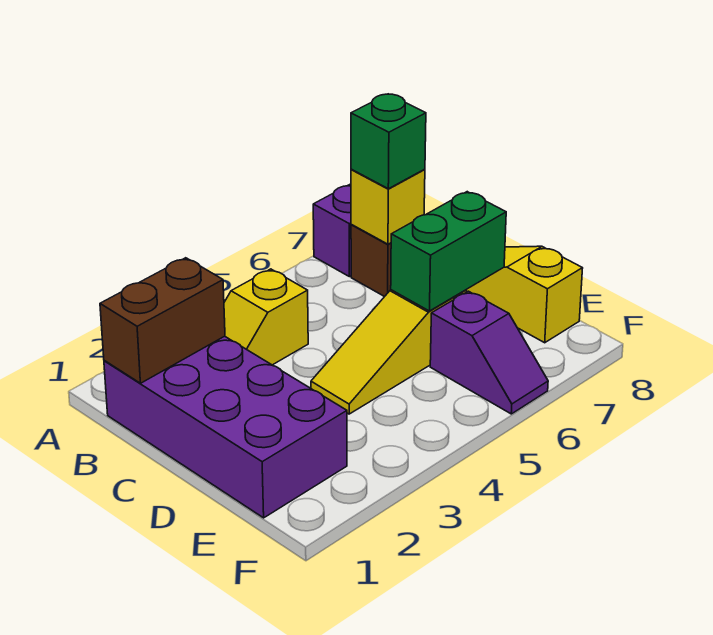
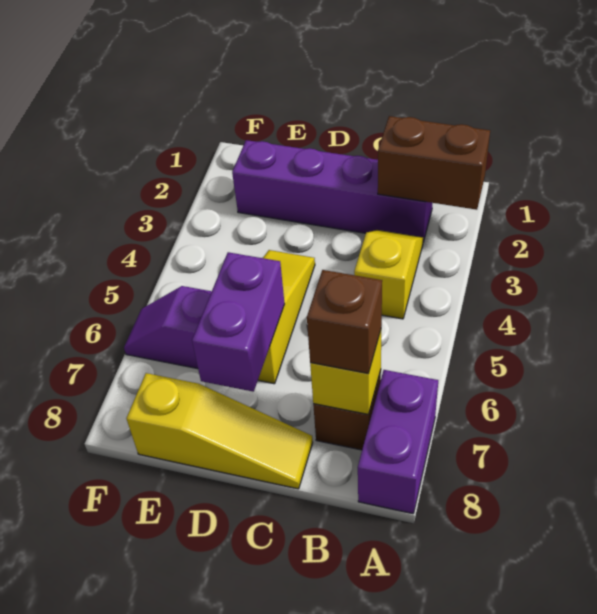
purple brick B1:E2 level 1 -> purple brick B2:E2 level 1
brown brick B1:B2 level 2 -> brown brick A2:B2 level 2
green brick B7 level 3 -> brown brick B7 level 3
green brick D6:D7 level 2 -> purple brick D6:D7 level 2

